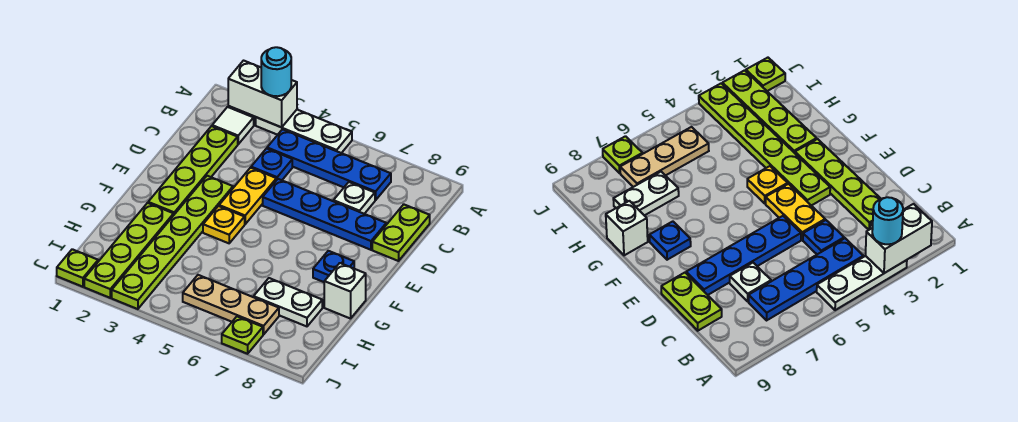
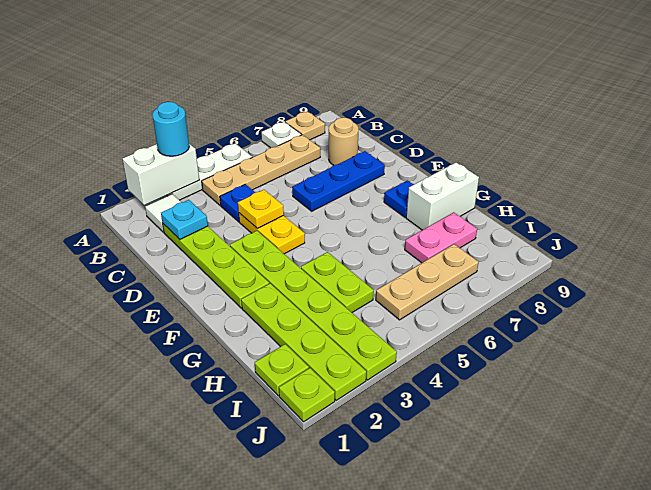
none -> tan plate A8 level 1
blue plate B4:B7 level 1 -> tan plate B4:B7 level 1
none -> cyan plate C2 level 2
white plate C7 level 1 -> white plate A7 level 1
none -> tan round brick C8 level 1
lime plate C9:D9 level 1 -> lime plate G4:H4 level 1
blue plate D5:D8 level 1 -> blue plate D6:D8 level 1
yellow plate F4 level 1 -> yellow plate D4 level 2
white brick G9 level 1 -> white brick G8:G9 level 1
white plate H7:H8 level 1 -> pink plate H7:H8 level 1
lime plate J7 level 1 -> lime plate I1 level 1

